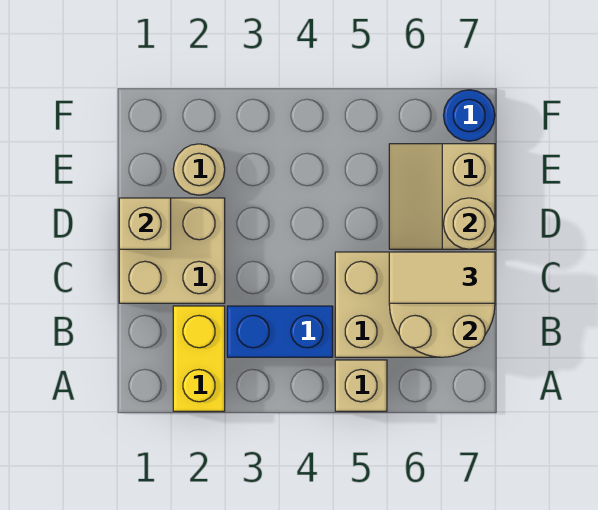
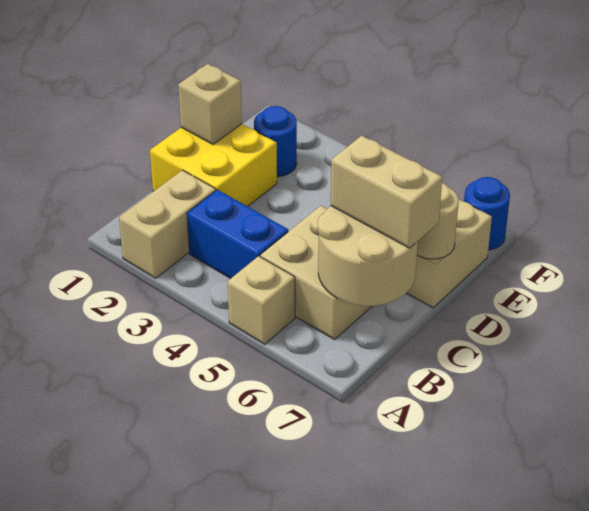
yellow brick A2:B2 level 1 -> tan brick A2:B2 level 1
tan brick C1:D2 level 1 -> yellow brick C1:D2 level 1
tan tile C6:C7 level 3 -> tan brick C6:C7 level 3
tan round brick E2 level 1 -> blue round brick E2 level 1

